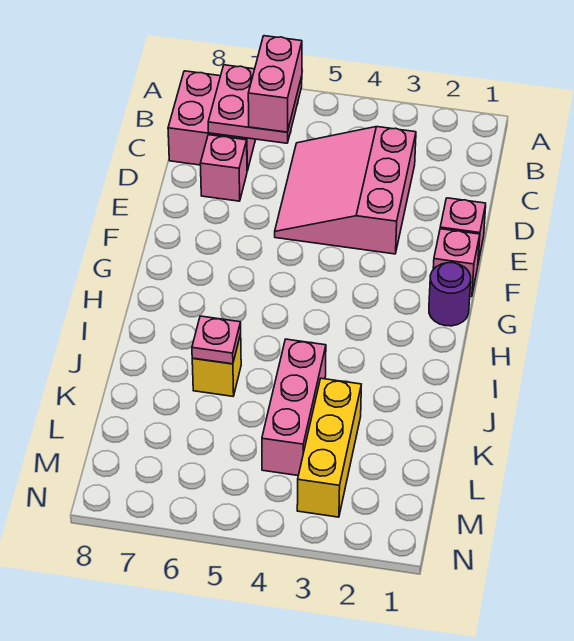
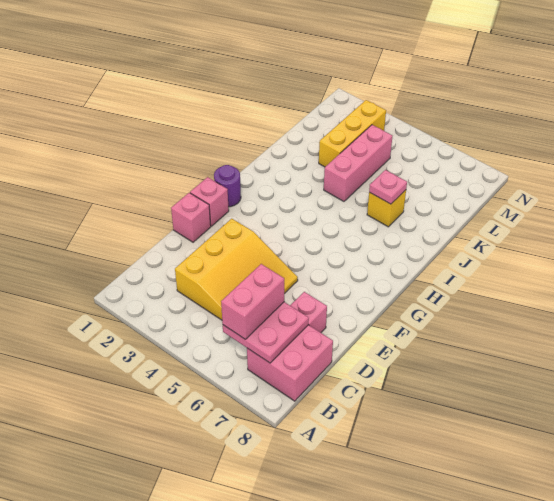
pink slope C3:E5 level 1 top 3 -> yellow slope C3:E5 level 1 top 3

